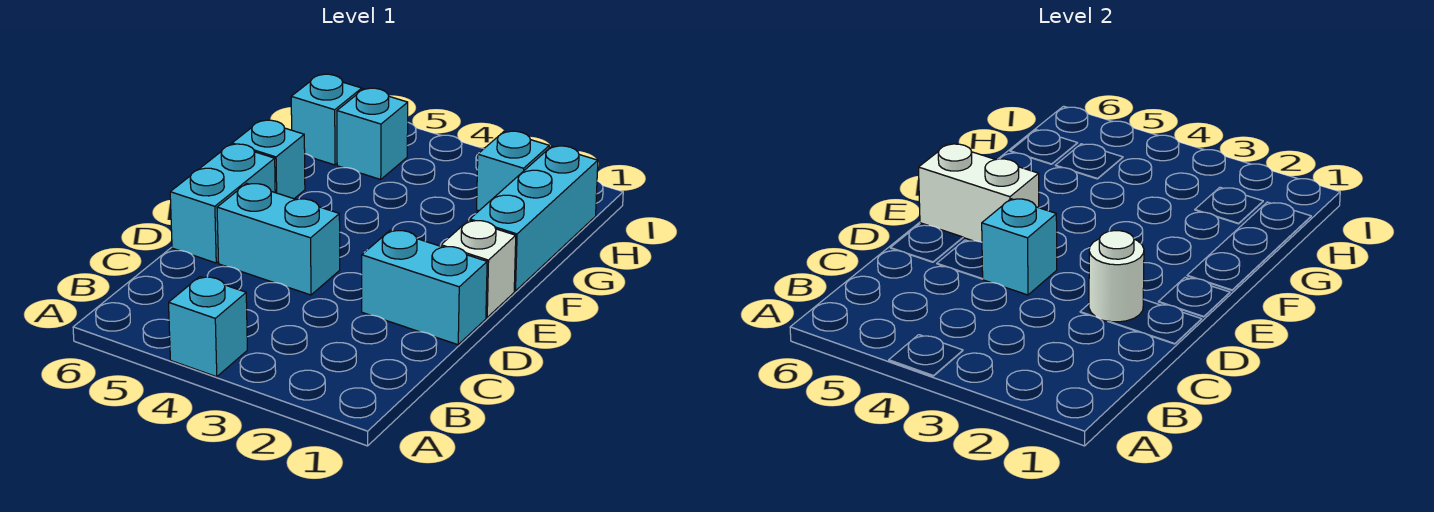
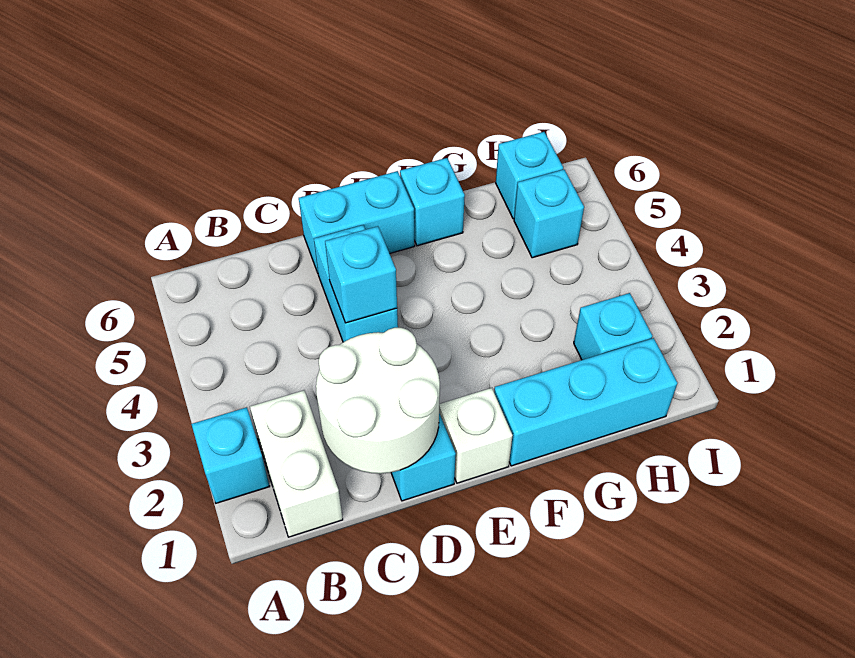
cyan brick A4 level 1 -> cyan brick A2 level 1
white round brick D2 level 2 -> white round brick C1:D2 level 2
white brick E5:E6 level 2 -> white brick B1:B2 level 1

